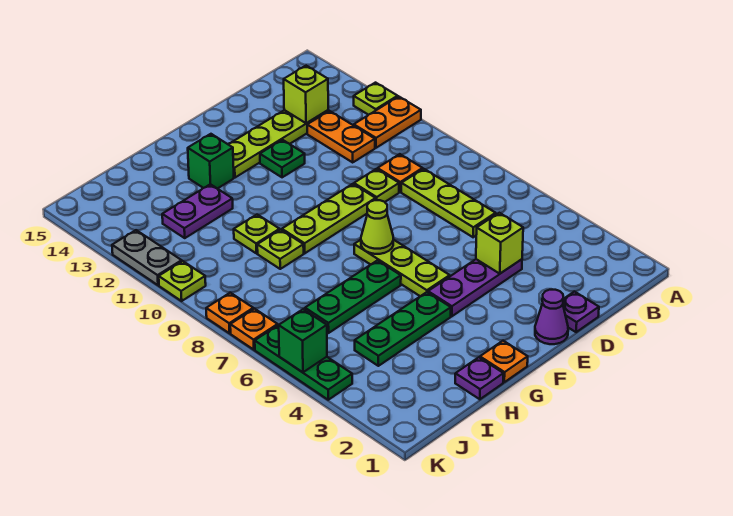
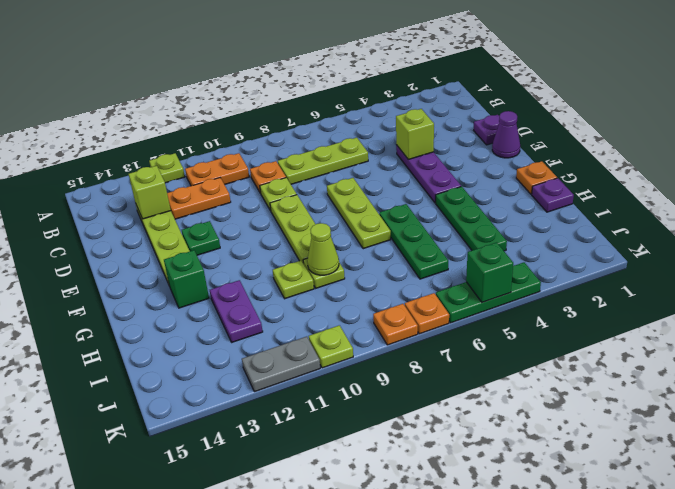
orange plate A11:B11 level 1 -> orange plate B10:B11 level 1
lime plate F5:F7 level 1 -> lime plate E7:G7 level 1
lime cone F7 level 2 -> lime cone H9 level 2

